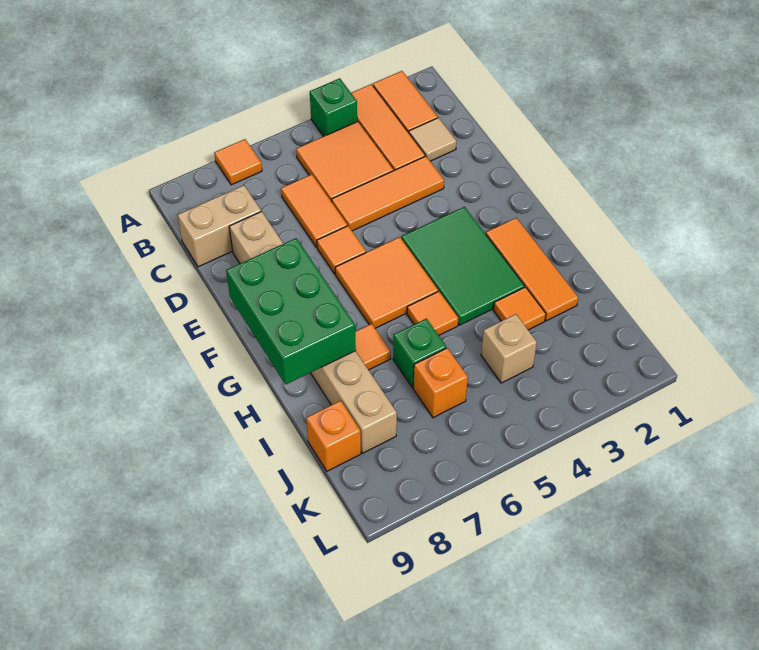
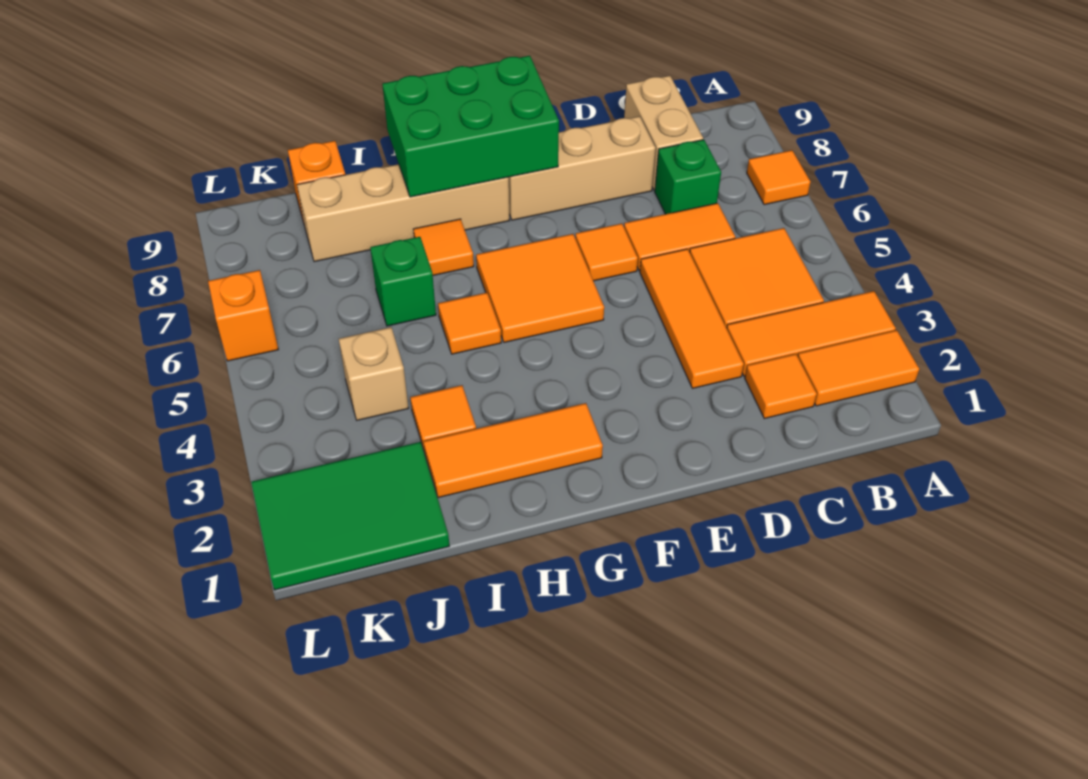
green brick A4 level 1 -> green brick C7 level 1
tan tile C2 level 1 -> orange tile C2 level 1
green tile F3:H4 level 1 -> green tile J1:L2 level 1
orange brick J6 level 1 -> orange brick L6 level 1

